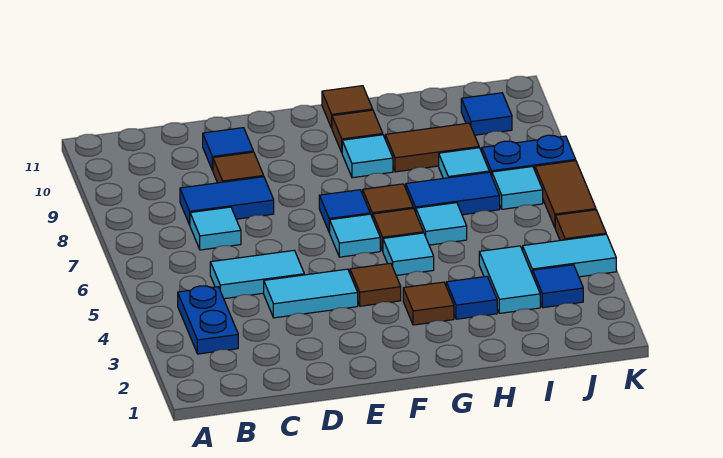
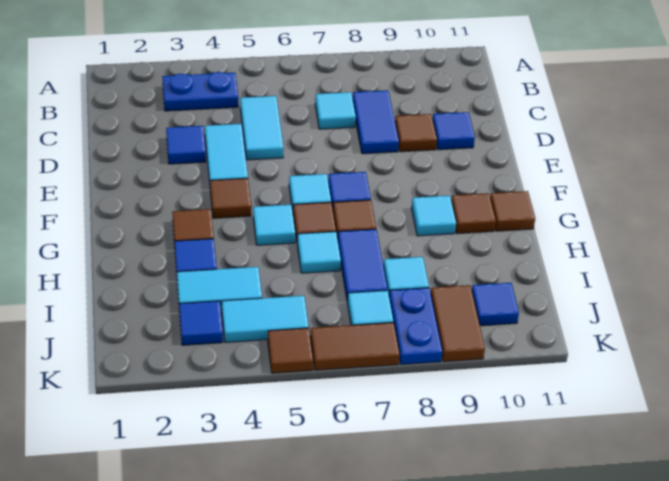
none -> blue tile D3 level 1
brown tile H9:I9 level 1 -> brown tile J9:K9 level 1
cyan tile J4:K4 level 1 -> cyan tile J4:J5 level 1

